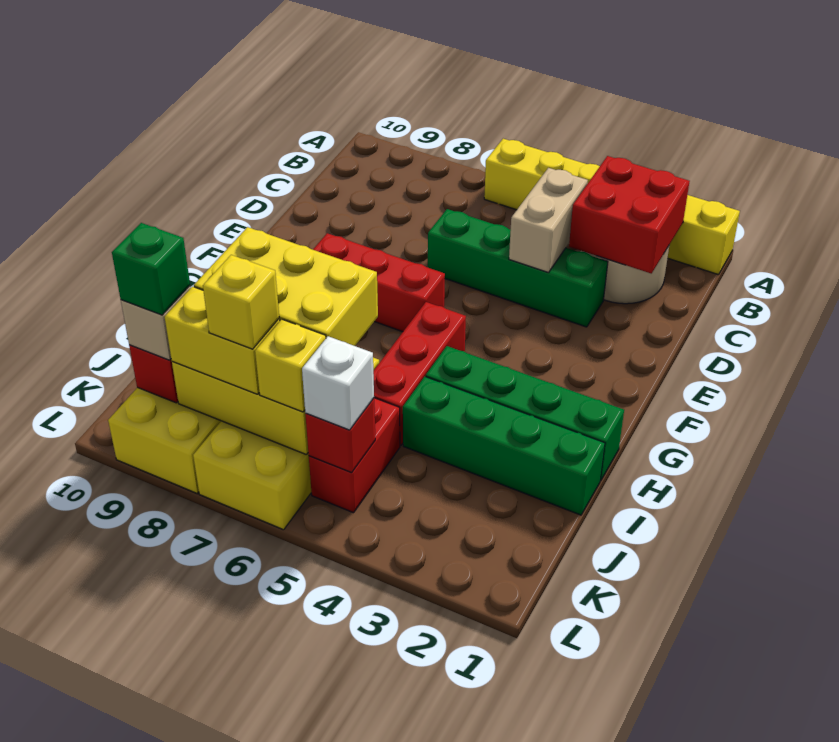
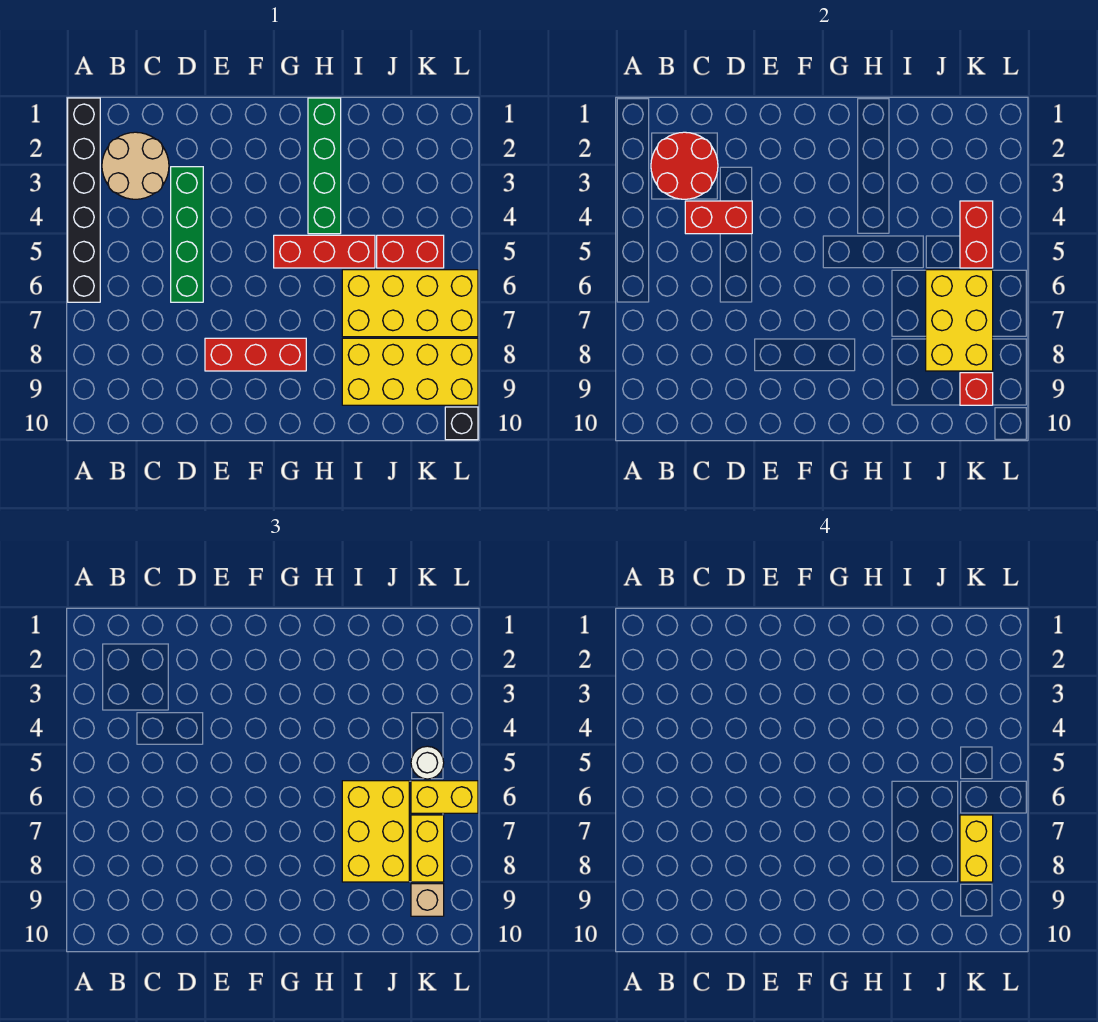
yellow brick A1:A6 level 1 -> black brick A1:A6 level 1
red brick B2:C3 level 2 -> red round brick B2:C3 level 2
tan brick C4:D4 level 2 -> red brick C4:D4 level 2
red brick F6:F8 level 1 -> red brick E8:G8 level 1
green brick I1:I4 level 1 -> none
red brick K5 level 2 -> red brick K4:K5 level 2
white brick K5 level 3 -> white round brick K5 level 3
yellow brick K6 level 3 -> yellow brick K6:L6 level 3
yellow brick K7 level 4 -> yellow brick K7:K8 level 4
green brick K9 level 4 -> none
none -> black brick L10 level 1

